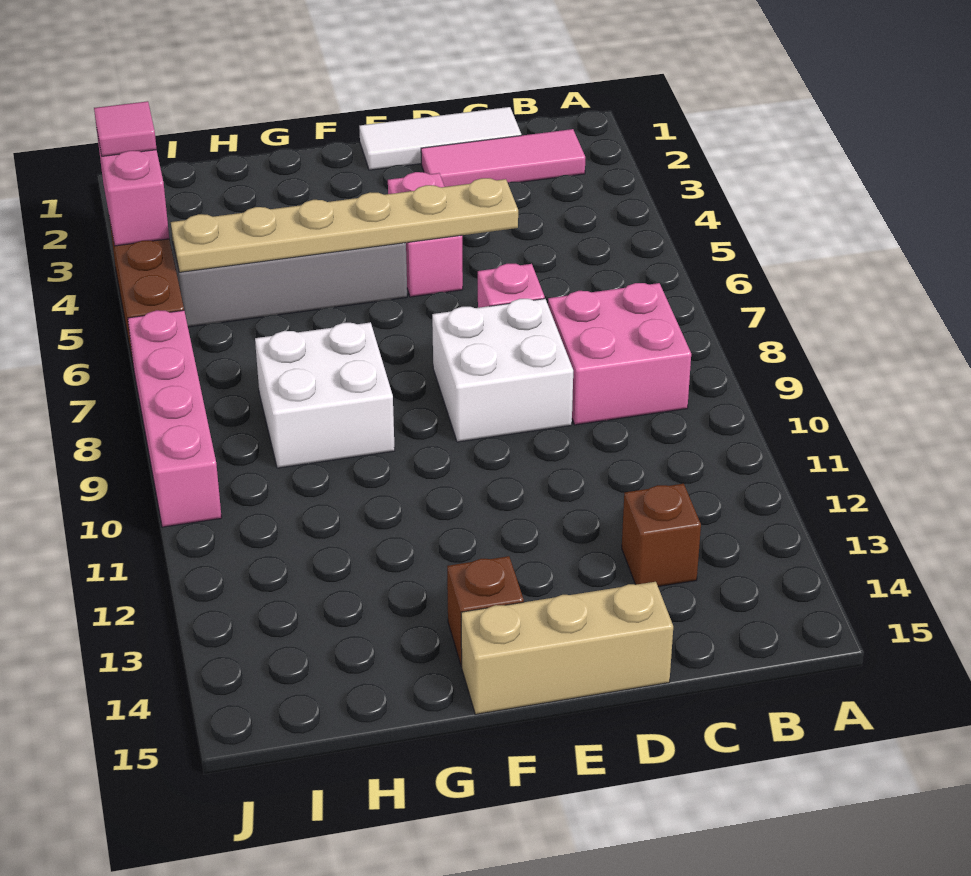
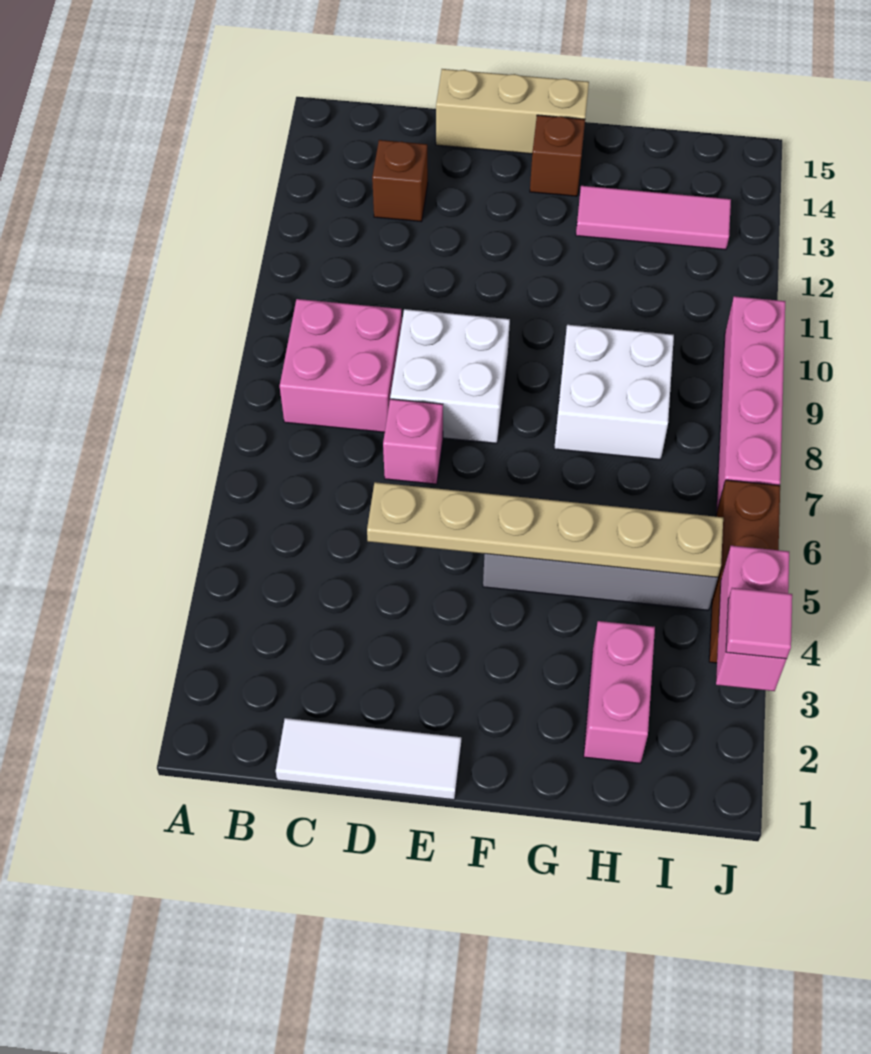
pink tile B2:D2 level 1 -> pink tile G13:I13 level 1
pink brick E4:E5 level 1 -> pink brick H2:H3 level 1

